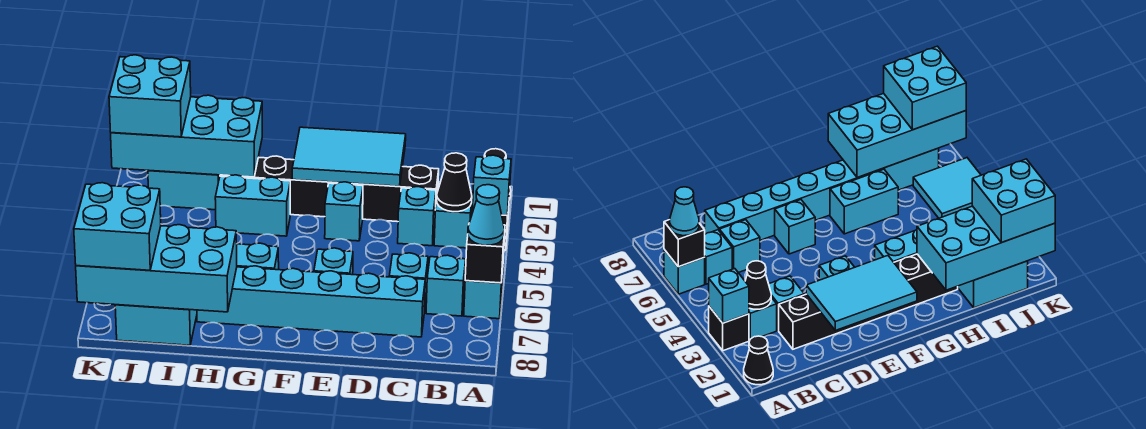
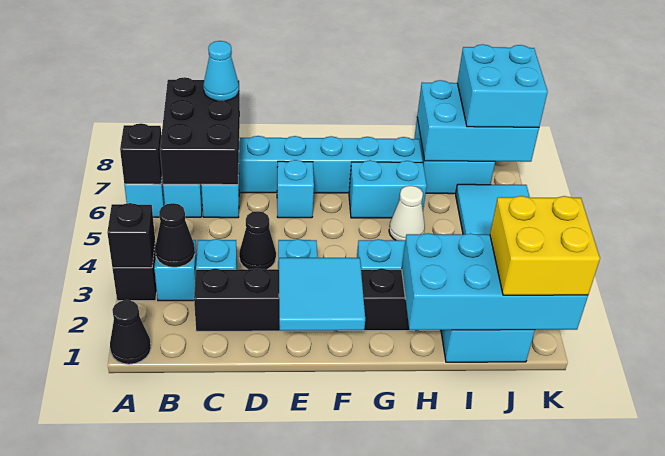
cyan brick A3 level 2 -> black brick A3 level 2
cyan cone A6 level 3 -> cyan cone C8 level 3
none -> black brick B6:C8 level 2
cyan tile D1:F2 level 2 -> cyan tile E1:F2 level 2
none -> black cone D4 level 1
none -> white cone H5 level 1
cyan brick H7:K8 level 2 -> cyan brick I7:K8 level 2
cyan brick J1:K2 level 3 -> yellow brick J1:K2 level 3

